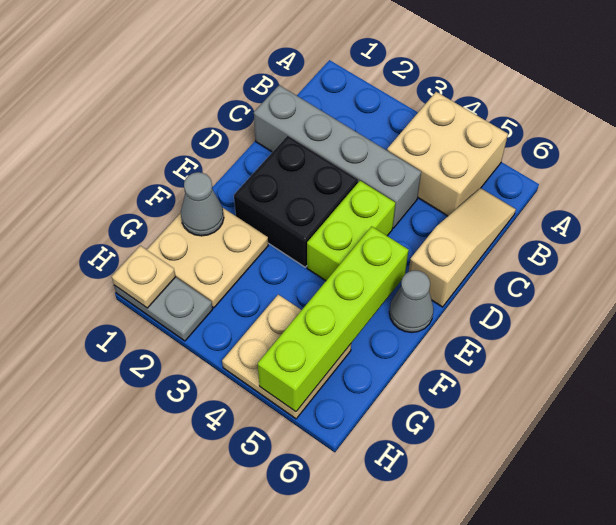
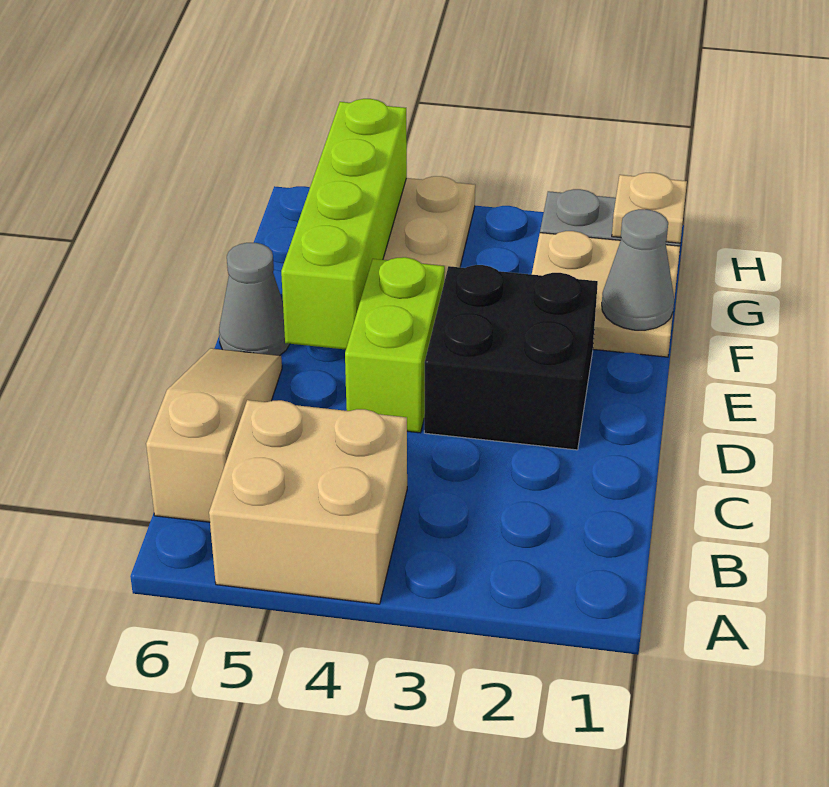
tan slope B6:D6 level 1 top D -> tan slope B6:D6 level 1 top B
grey brick C1:C4 level 1 -> none

